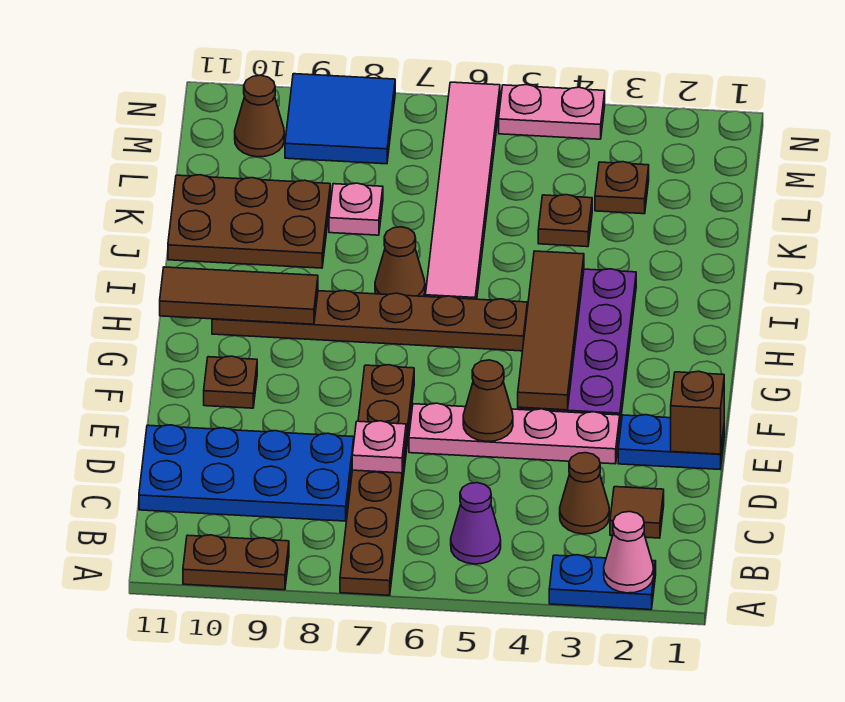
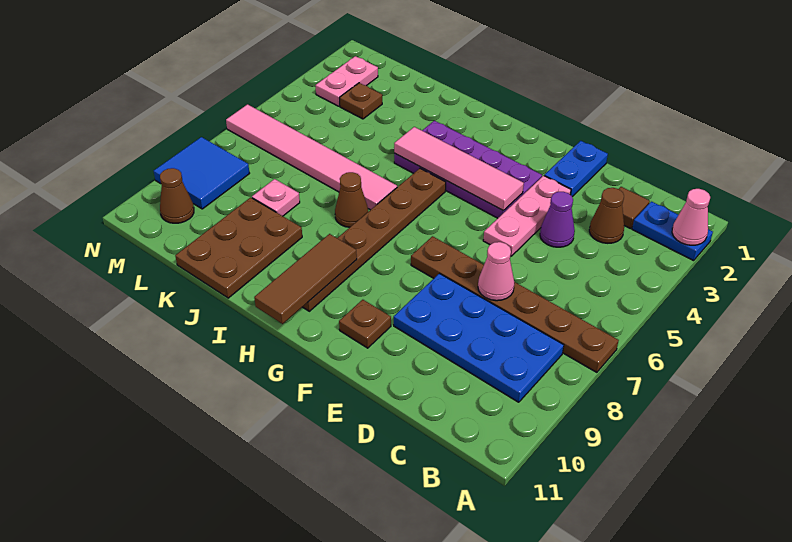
blue plate A2:A3 level 1 -> blue plate A2:B2 level 1
brown plate A9:A10 level 1 -> none
purple cone B5 level 1 -> purple cone D4 level 1
blue plate C8:D11 level 1 -> blue plate B8:E9 level 1
pink plate D7 level 2 -> pink cone D7 level 2
brown brick E1 level 2 -> none
pink plate E3:E6 level 1 -> pink plate E3:E5 level 1
brown cone E5 level 2 -> none
brown tile F4:I4 level 2 -> pink tile F4:I4 level 2
brown plate K4 level 1 -> none
pink plate N4:N5 level 1 -> pink plate M2:M3 level 1

